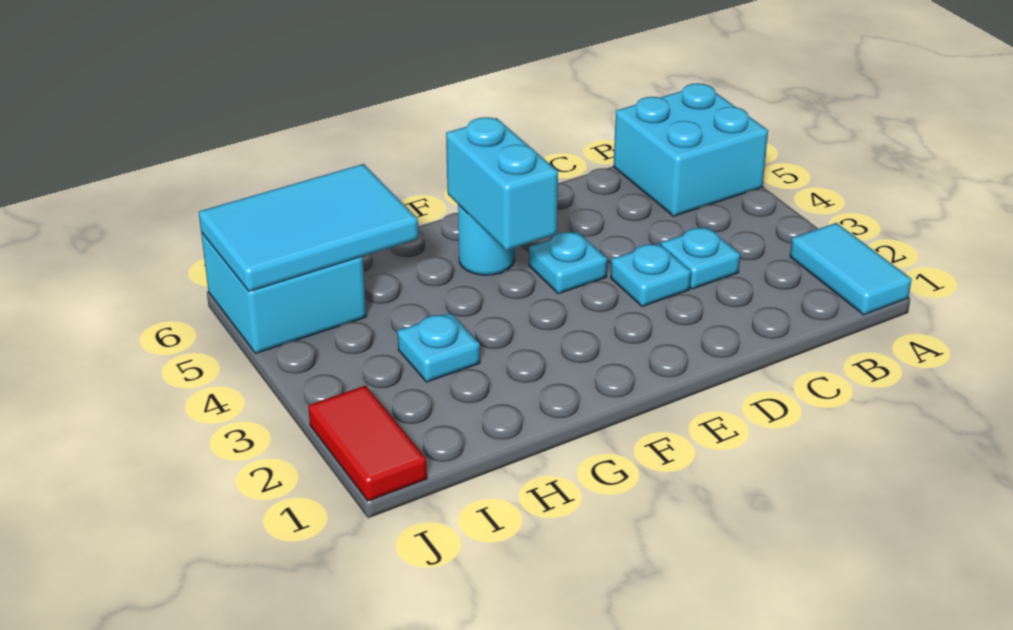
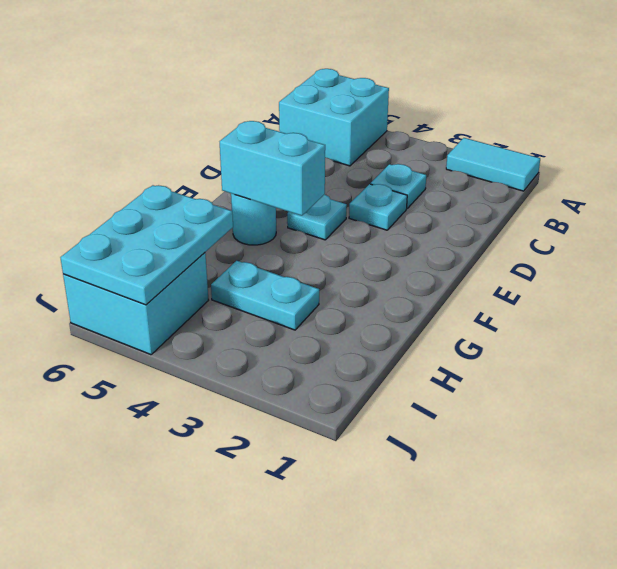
cyan plate H3 level 1 -> cyan plate H3:H4 level 1
cyan tile H5:J6 level 2 -> cyan plate H5:J6 level 2
red tile J1:J2 level 1 -> none

